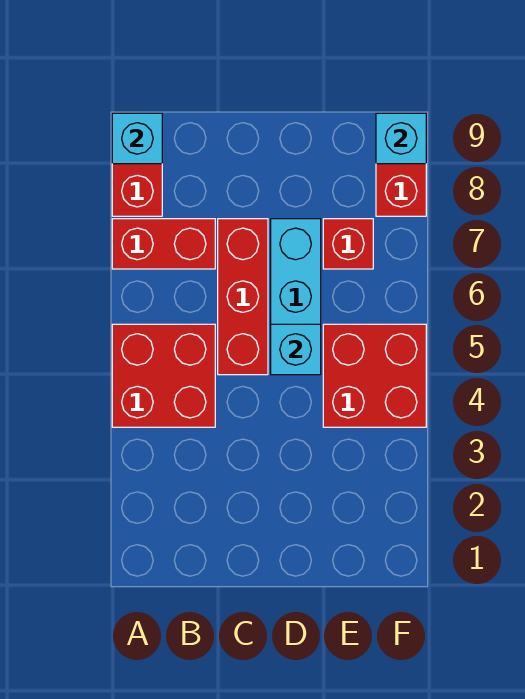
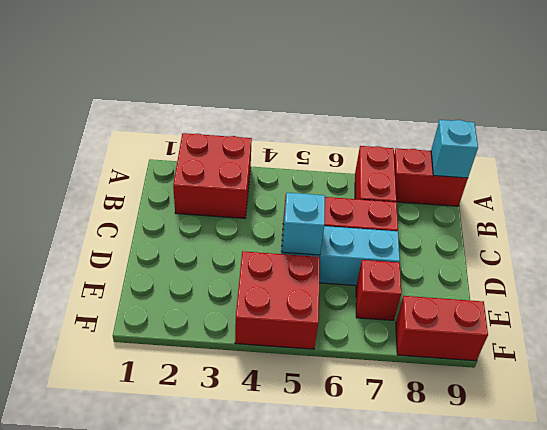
red brick A4:B5 level 1 -> red brick A2:B3 level 1
cyan brick F9 level 2 -> none

